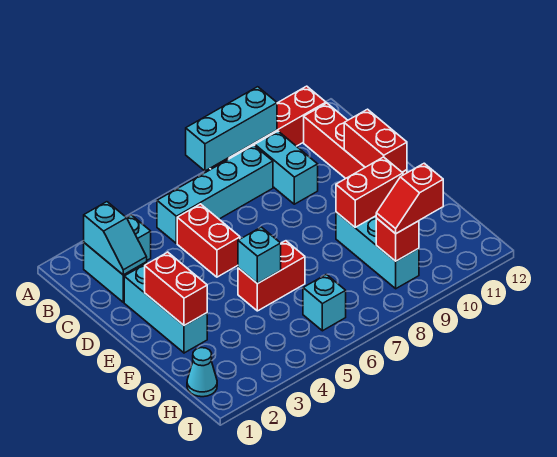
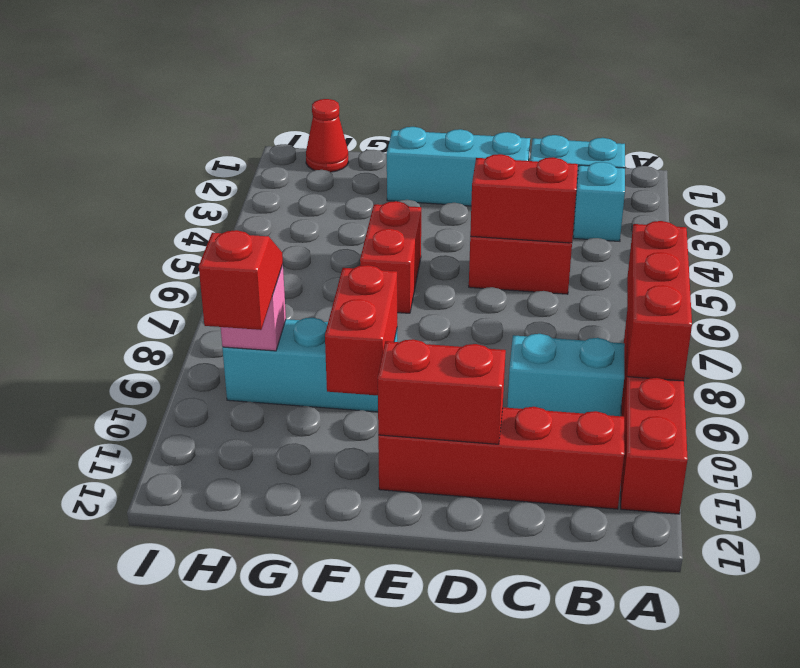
cyan brick A7:A9 level 2 -> red brick A7:A9 level 2
cyan slope B2:C2 level 2 top B -> none
cyan brick B5:B8 level 1 -> none
red brick E2:F2 level 2 -> red brick C5:D5 level 2
cyan brick F5 level 2 -> none
cyan cone H1 level 1 -> red cone H1 level 1
cyan brick H6 level 1 -> none
red brick H9 level 2 -> pink brick H9 level 2

